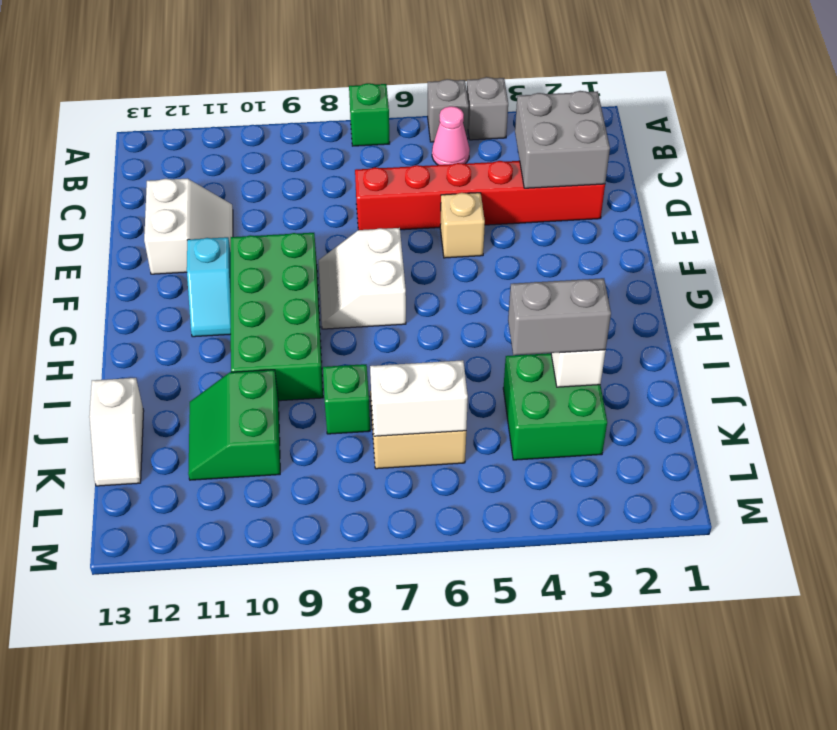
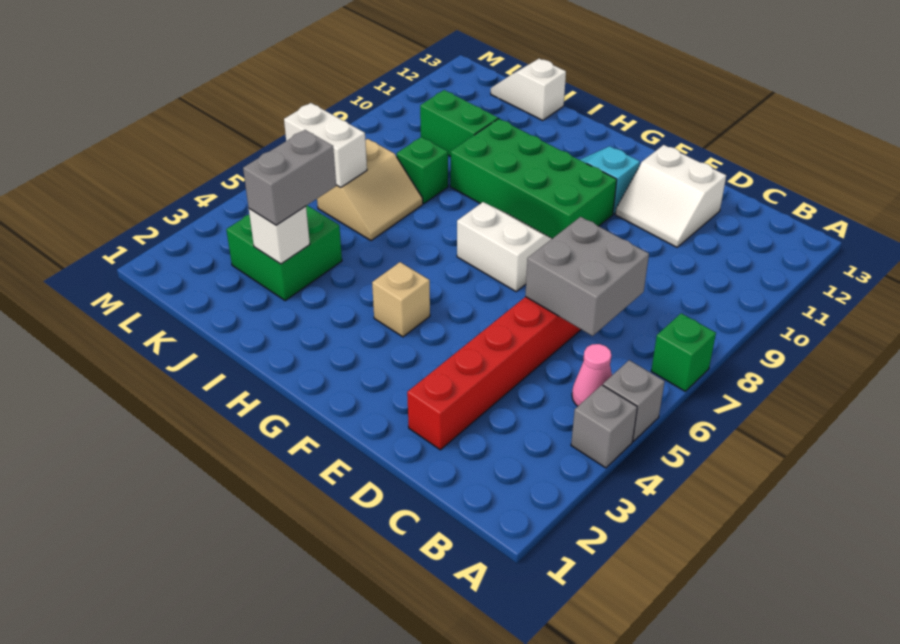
grey brick C2:D3 level 2 -> grey brick C6:D7 level 2
tan brick E5 level 1 -> tan brick G4 level 1
white brick K6:K7 level 2 -> white brick K6:L6 level 2

